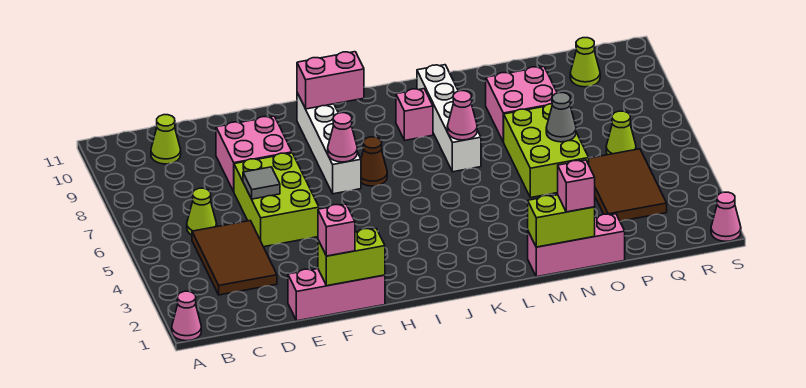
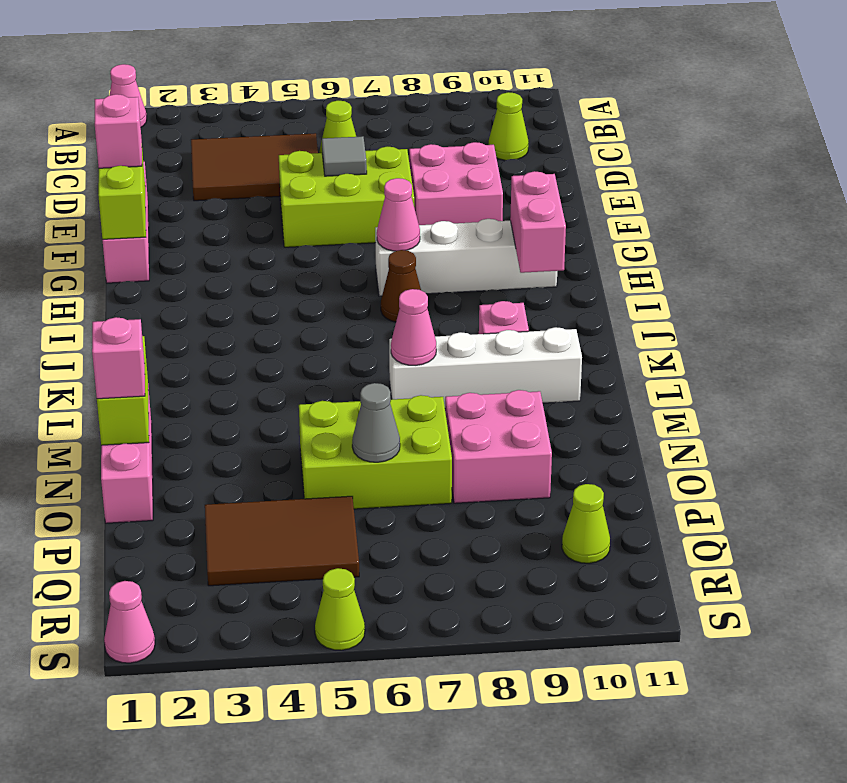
lime cone Q6 level 1 -> lime cone S5 level 1

